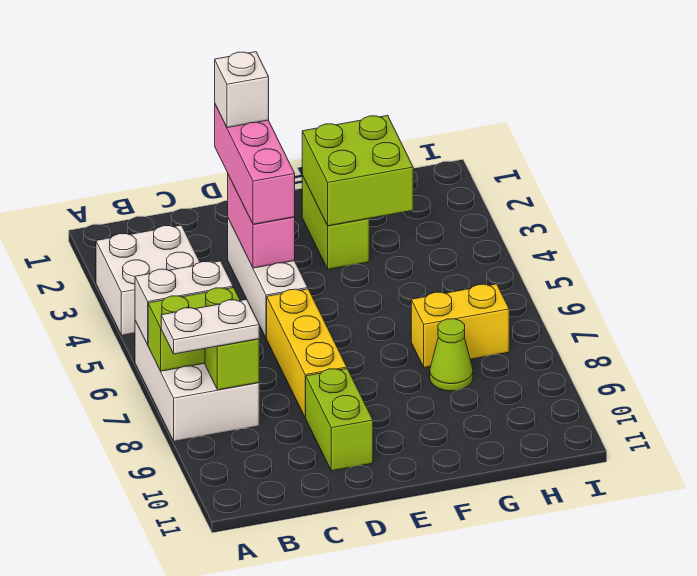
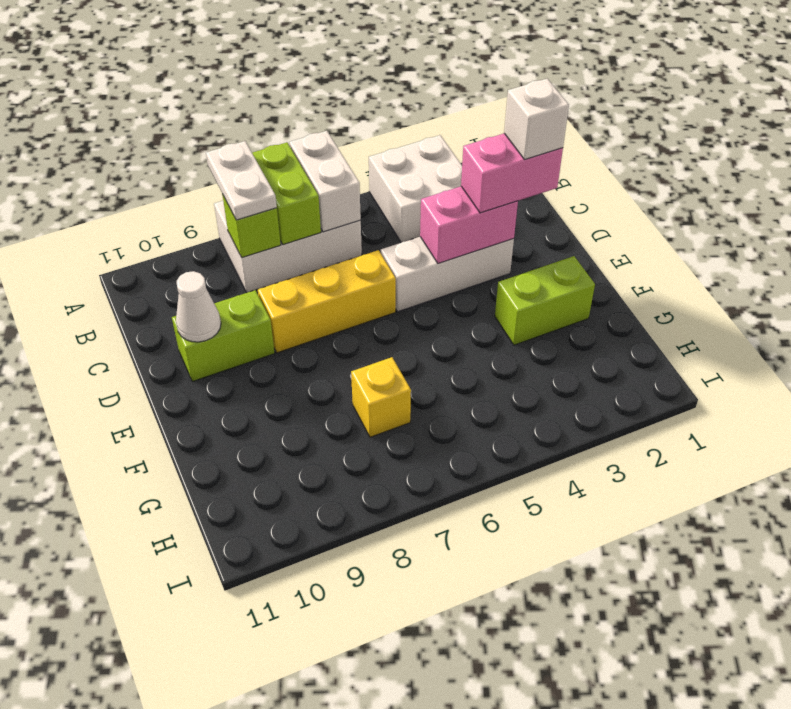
pink brick D2:D4 level 3 -> pink brick D2:D3 level 3
none -> white cone D10 level 2
lime brick F2:G3 level 2 -> none
yellow brick G7:H7 level 1 -> yellow brick G7 level 1
lime cone G8 level 1 -> none

